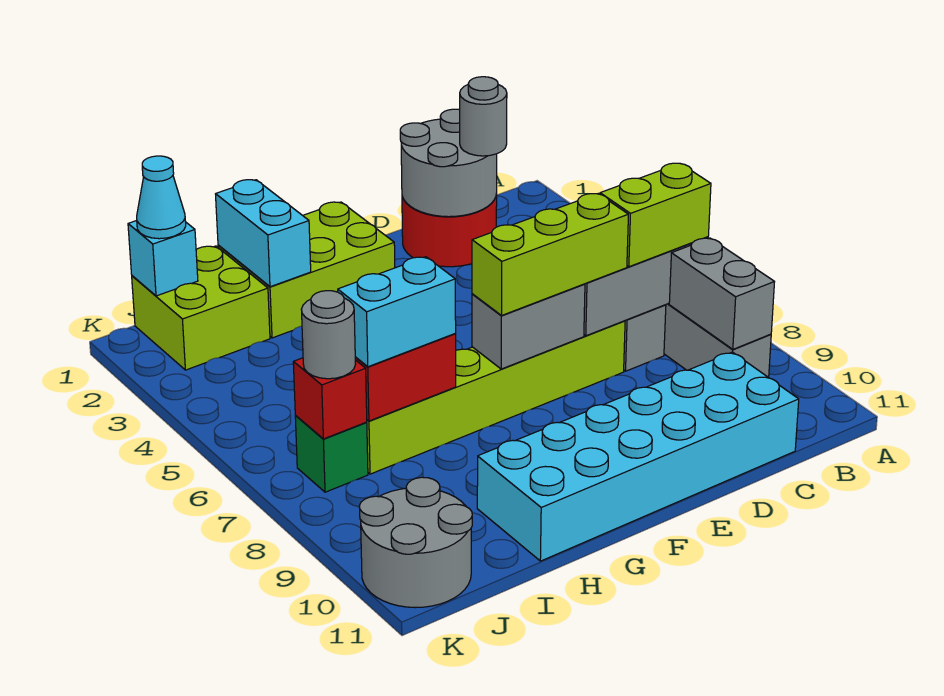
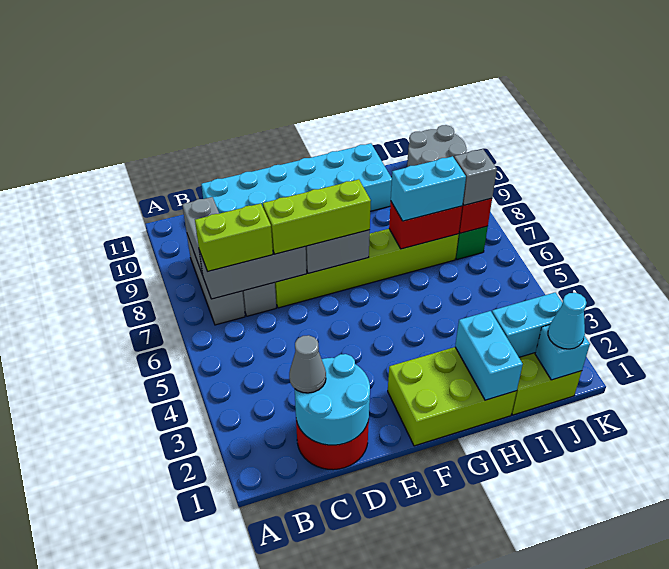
grey round brick C1:D2 level 2 -> cyan round brick C1:D2 level 2
grey round brick C2 level 3 -> grey cone C2 level 3
none -> cyan brick I2:J2 level 2
grey round brick J7 level 3 -> grey brick J7 level 3

